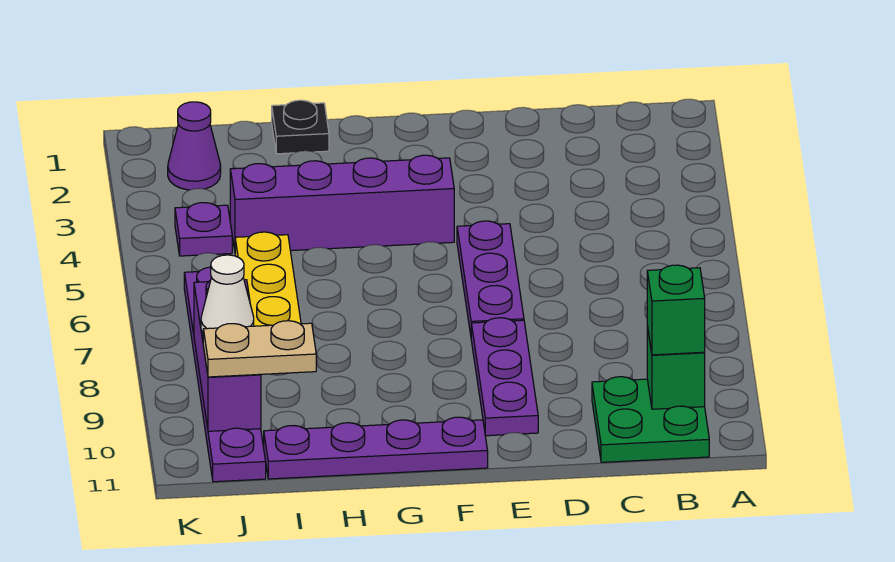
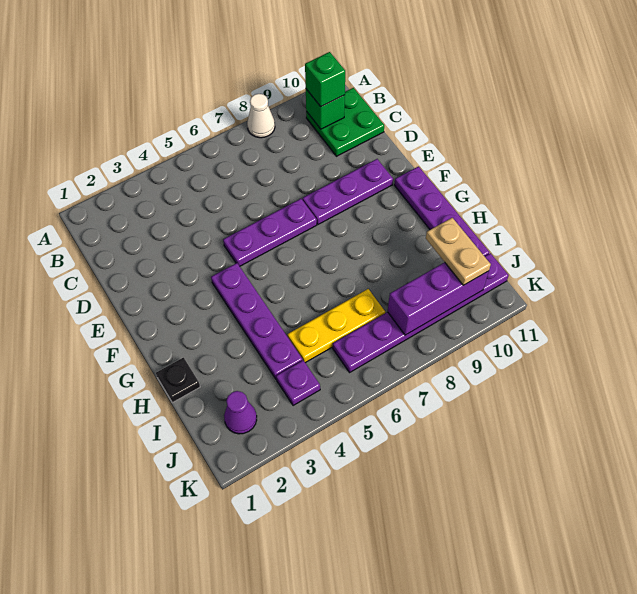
purple brick F4:I4 level 1 -> purple plate F4:I4 level 1
white cone J9 level 3 -> white cone A8 level 1

